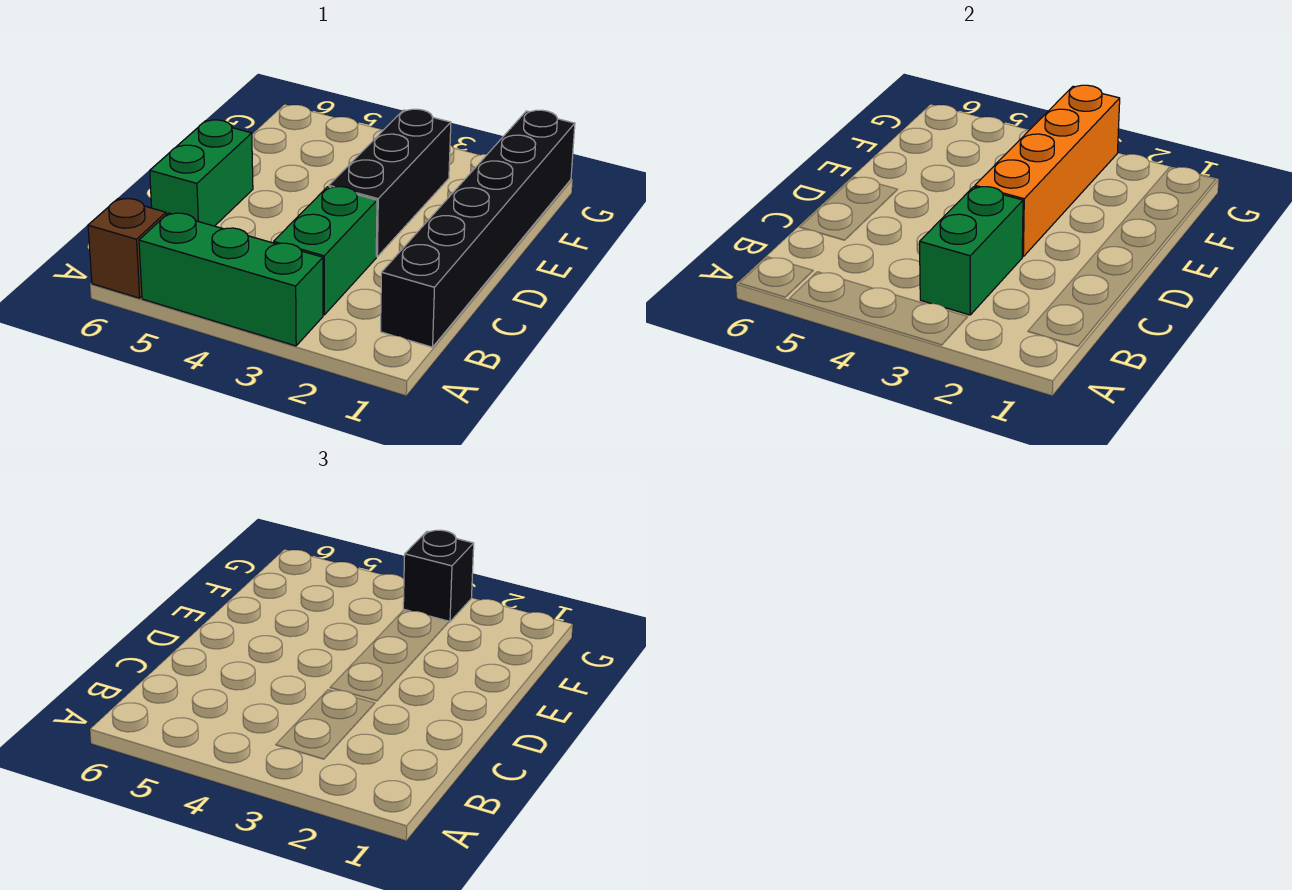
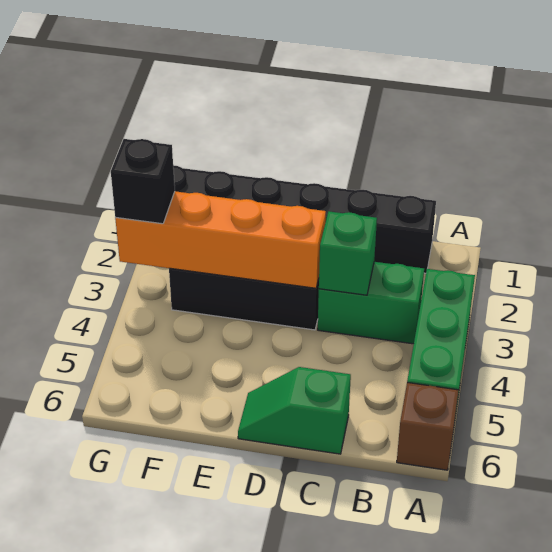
green brick B3:C3 level 2 -> green brick C3 level 2
green brick C6:D6 level 1 -> green slope C6:D6 level 1 top C

